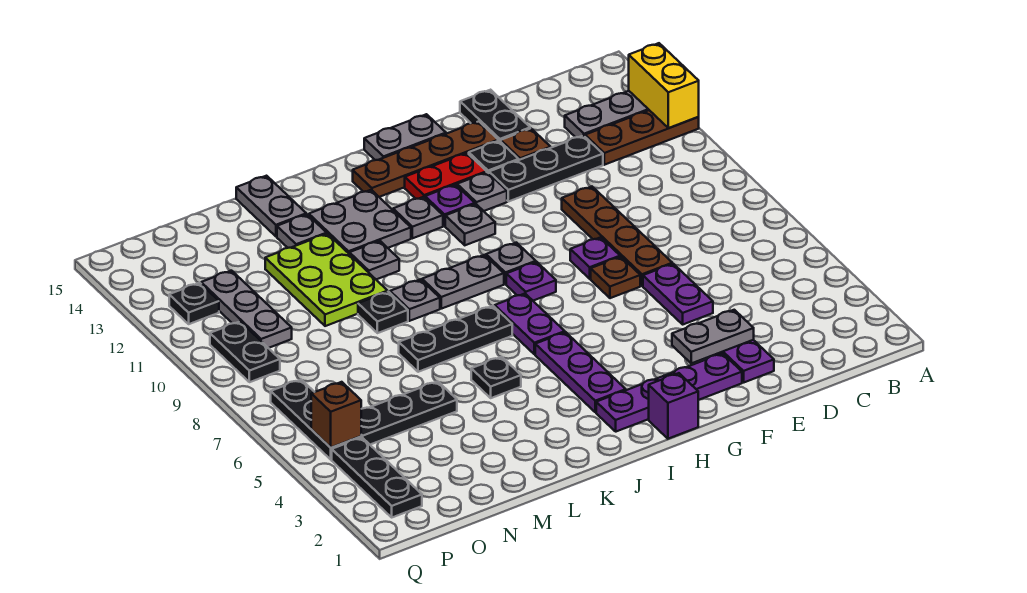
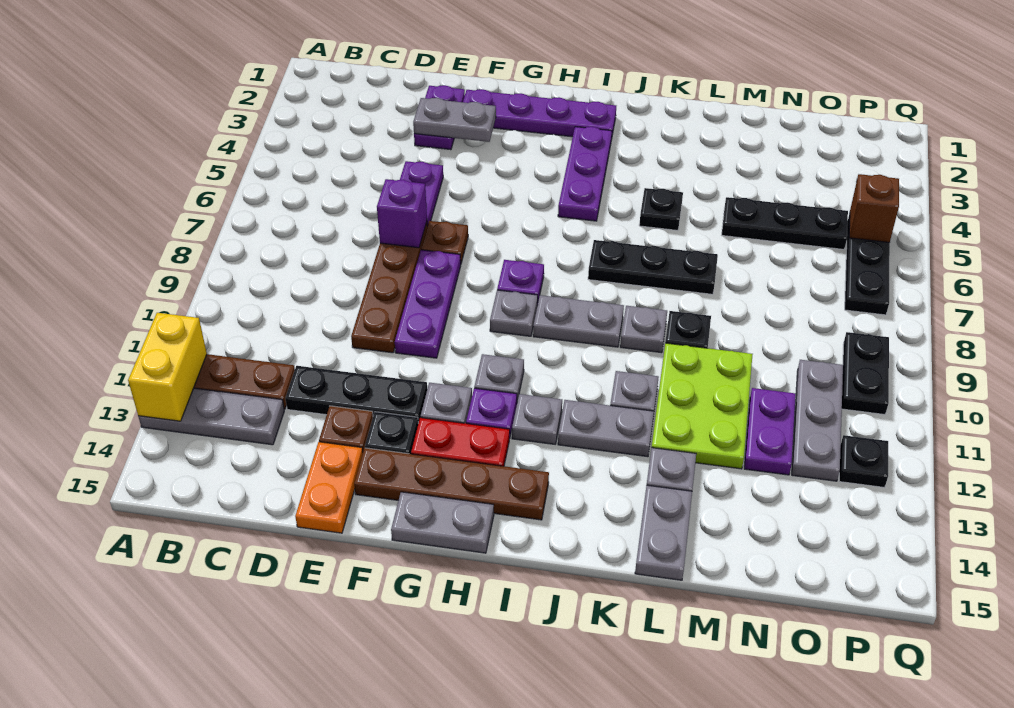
black plate E14:E15 level 1 -> orange plate E14:E15 level 1
purple plate F8 level 1 -> purple plate F8:F10 level 1
purple brick H1 level 1 -> purple brick E7 level 2
purple plate I6:I7 level 1 -> purple plate N11:N12 level 1
grey plate J12:K13 level 1 -> grey plate J12:K12 level 1
black plate P2:P4 level 1 -> none

